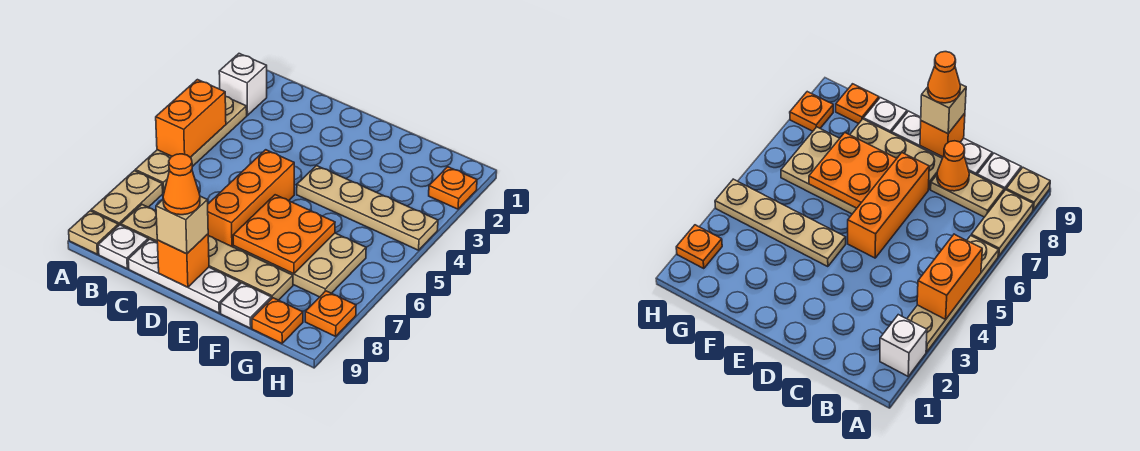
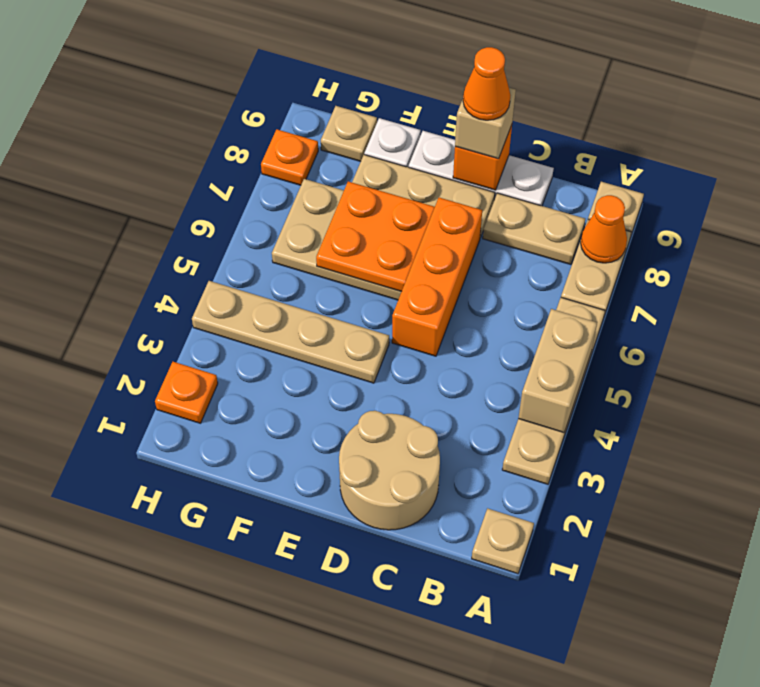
none -> tan plate A1 level 1
white brick A2 level 1 -> none
orange brick A4:A5 level 2 -> tan brick A4:A5 level 2
white plate B9 level 1 -> none
none -> tan round brick C1:D2 level 1
orange cone C8 level 2 -> orange cone A8 level 2
orange plate G9 level 1 -> tan plate G9 level 1

